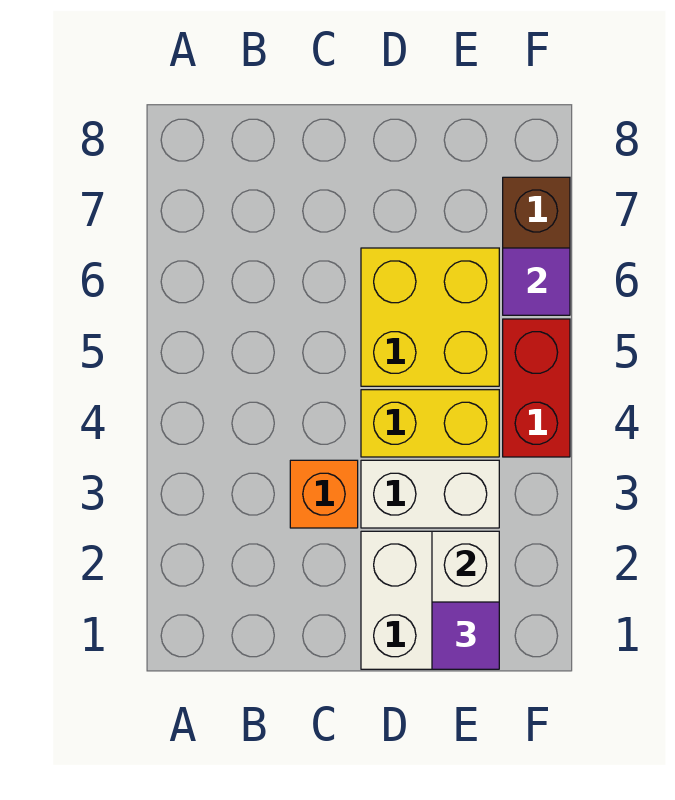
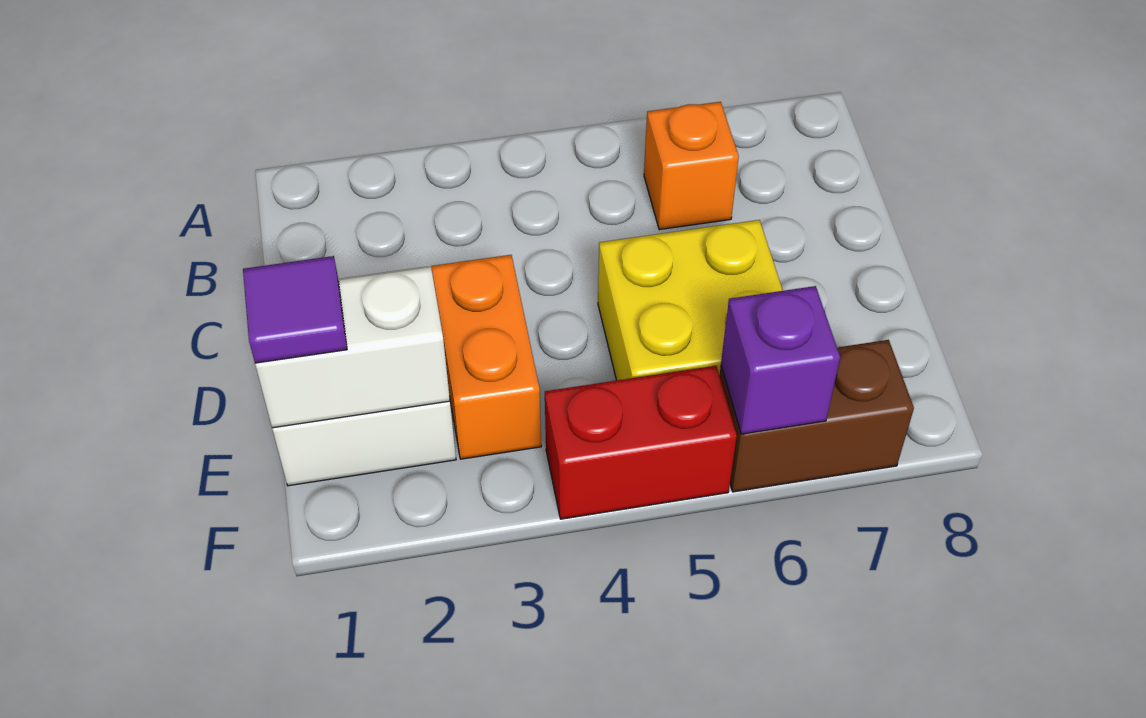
orange brick C3 level 1 -> orange brick B6 level 1
white brick D3:E3 level 1 -> orange brick D3:E3 level 1
yellow brick D4:E4 level 1 -> none
purple tile F6 level 2 -> purple brick F6 level 2

